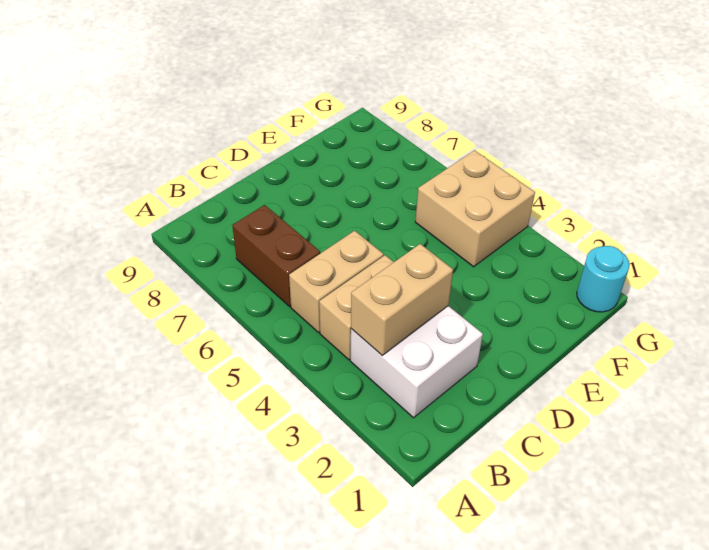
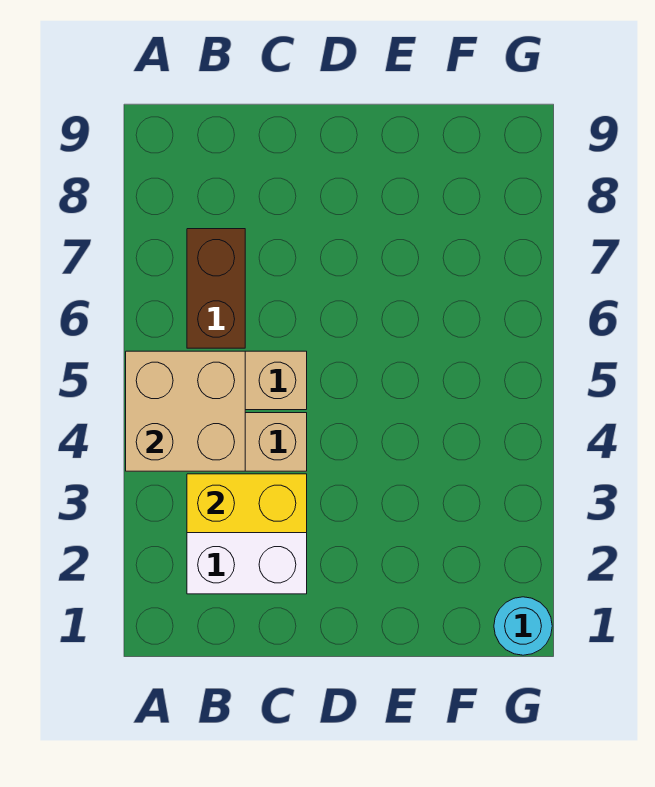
tan brick B3:C3 level 2 -> yellow brick B3:C3 level 2
tan brick F4:G5 level 1 -> tan brick A4:B5 level 2

